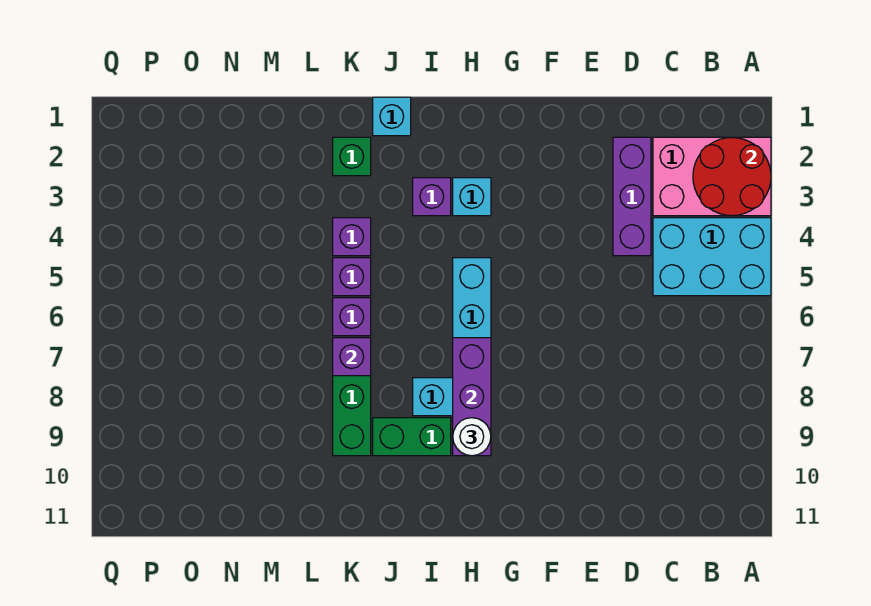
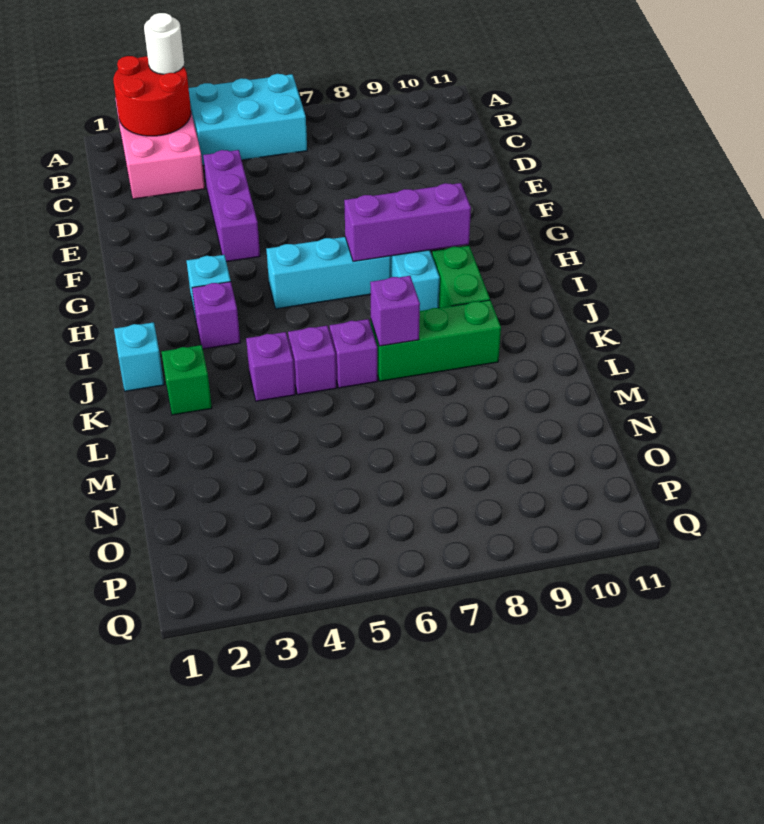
cyan brick A4:C5 level 1 -> cyan brick A4:B6 level 1
purple brick D2:D4 level 1 -> purple brick D4:F4 level 1
white round brick H9 level 3 -> white round brick A3 level 3

